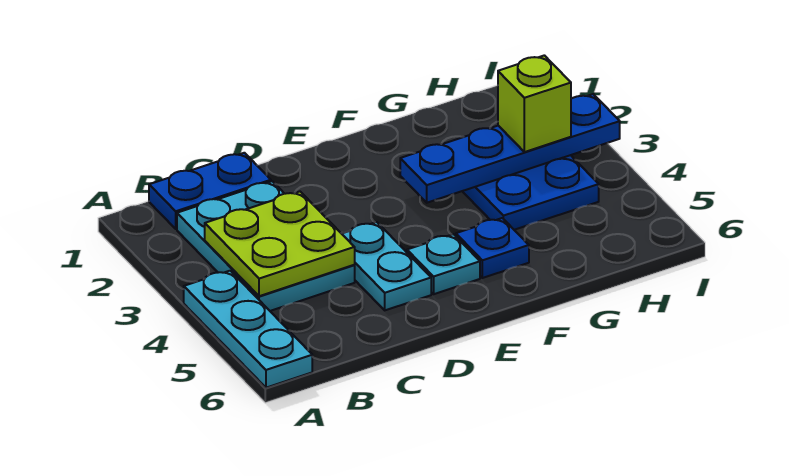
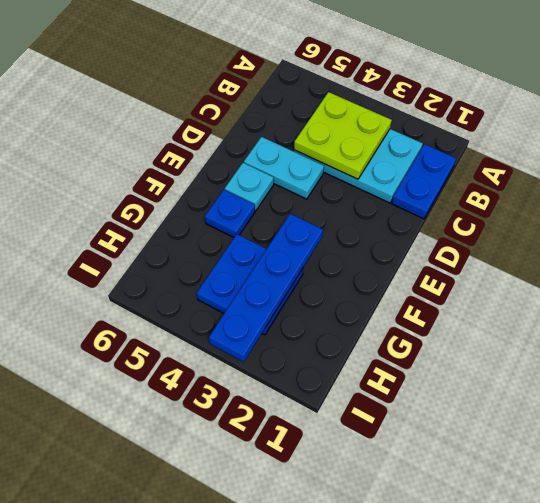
cyan plate A4:A6 level 1 -> none
lime brick H3 level 3 -> none

